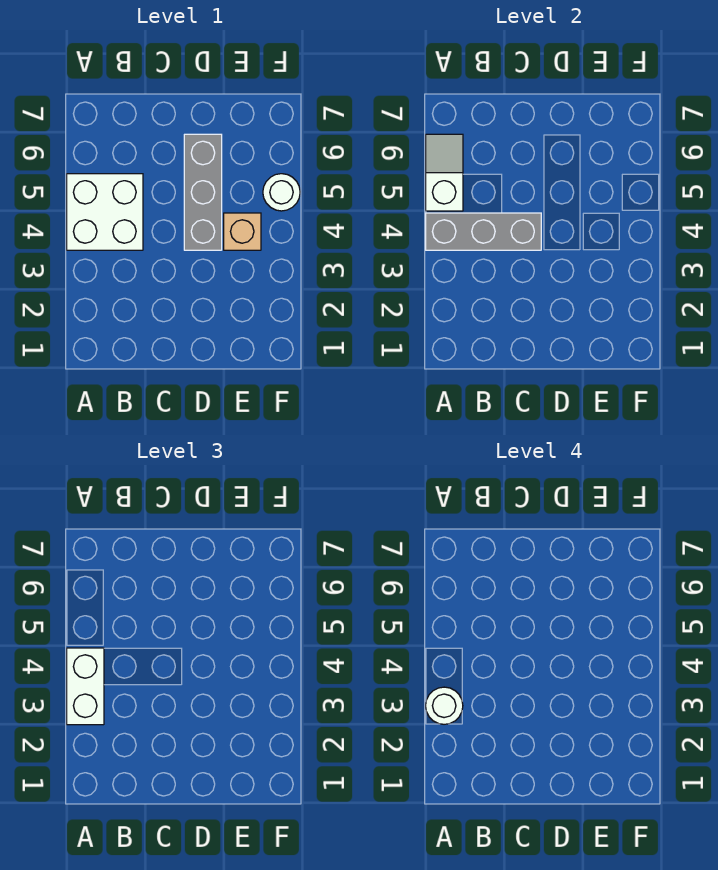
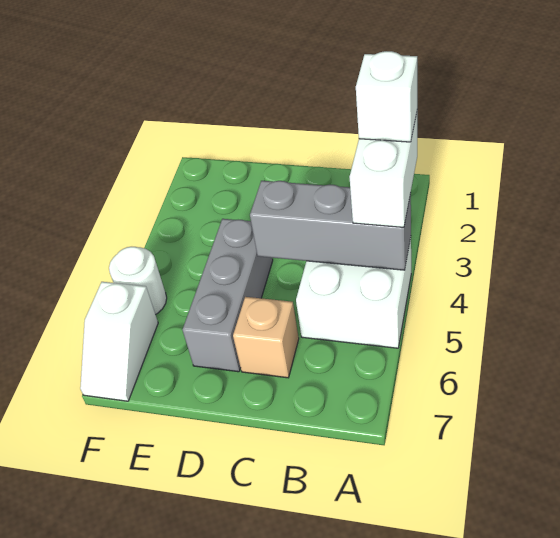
white round brick A3 level 4 -> white brick A3 level 4
white slope A5:A6 level 2 top 5 -> white slope F6:F7 level 1 top 6
tan brick E4 level 1 -> tan brick C6 level 1

